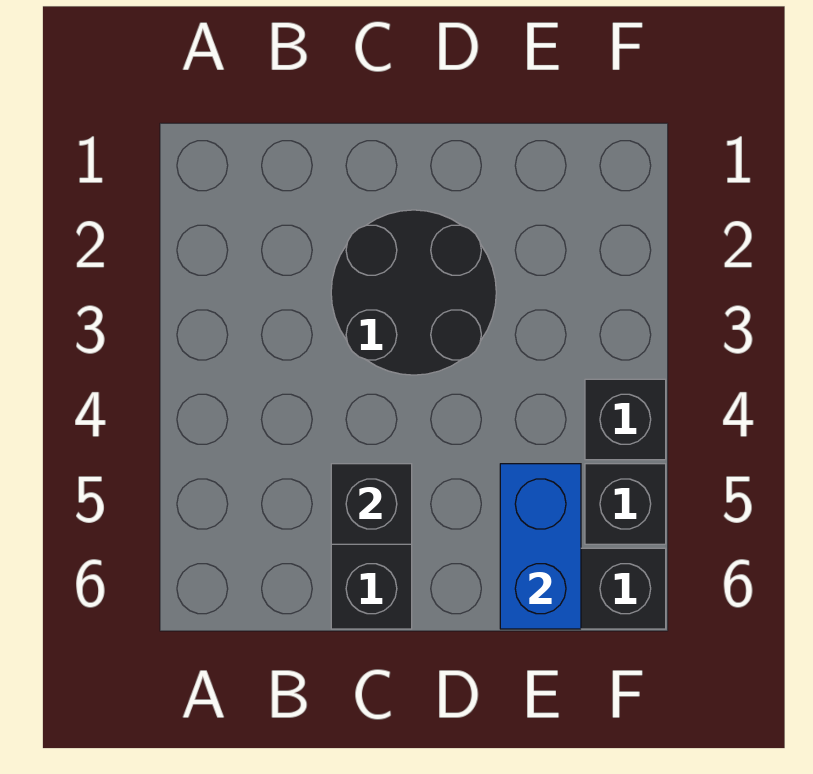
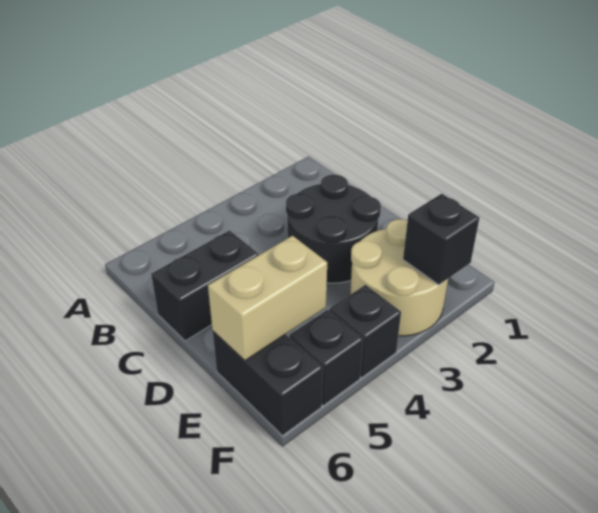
black brick C5 level 2 -> black brick F2 level 2
none -> tan round brick E2:F3 level 1
blue brick E5:E6 level 2 -> tan brick E5:E6 level 2

